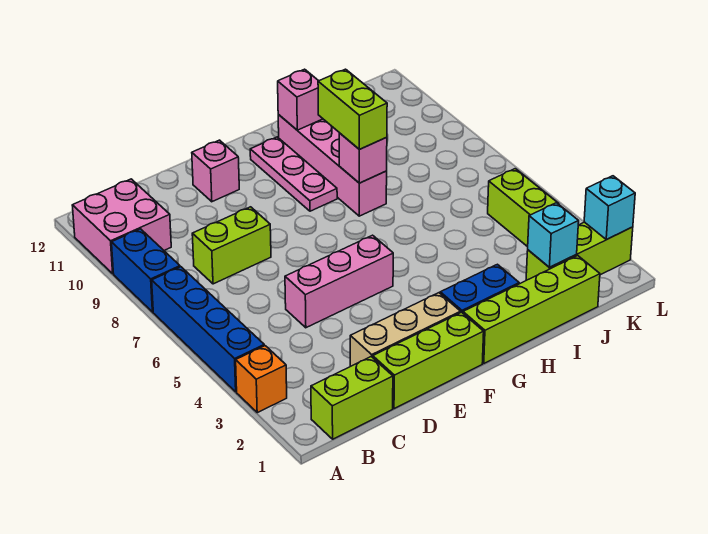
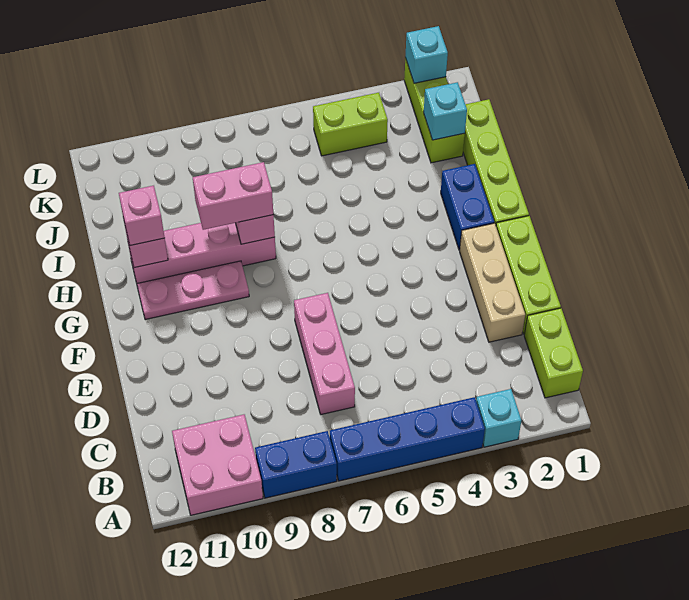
orange brick A3 level 1 -> cyan brick A3 level 1
lime brick C8:D8 level 1 -> none
pink brick D5:F5 level 1 -> pink brick C7:E7 level 1
pink brick E11 level 1 -> pink brick H11 level 3
lime brick H8:H9 level 3 -> pink brick H8:H9 level 3

